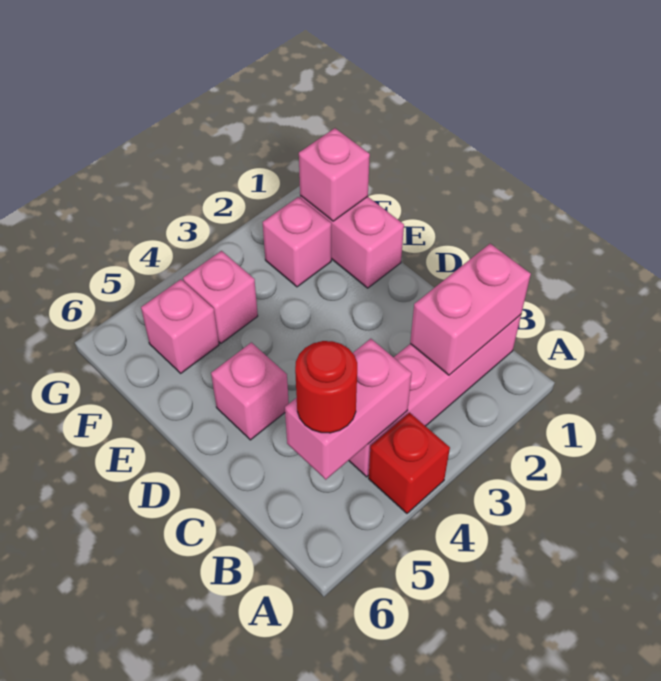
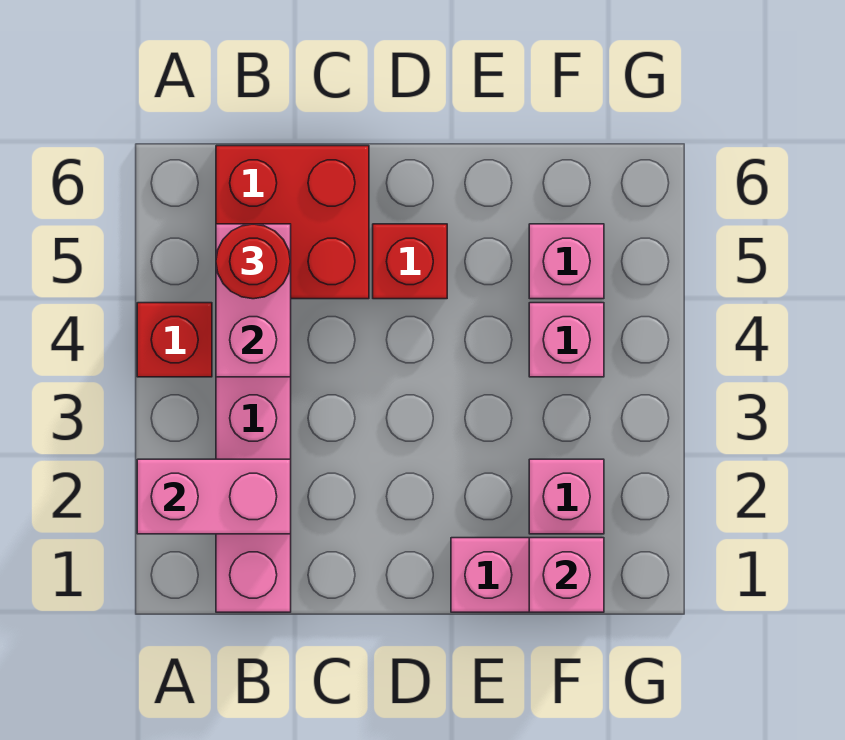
pink brick B1:B2 level 2 -> pink brick A2:B2 level 2
none -> red brick B5:C6 level 1
pink brick D5 level 1 -> red brick D5 level 1

